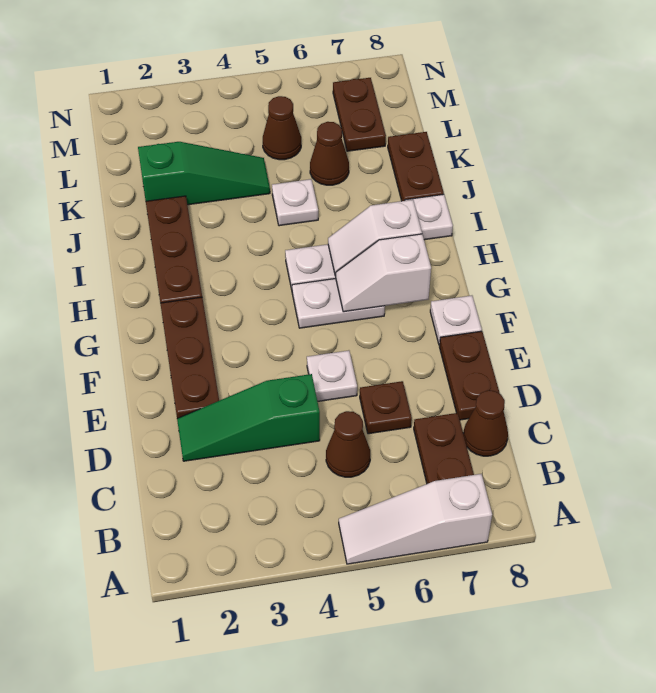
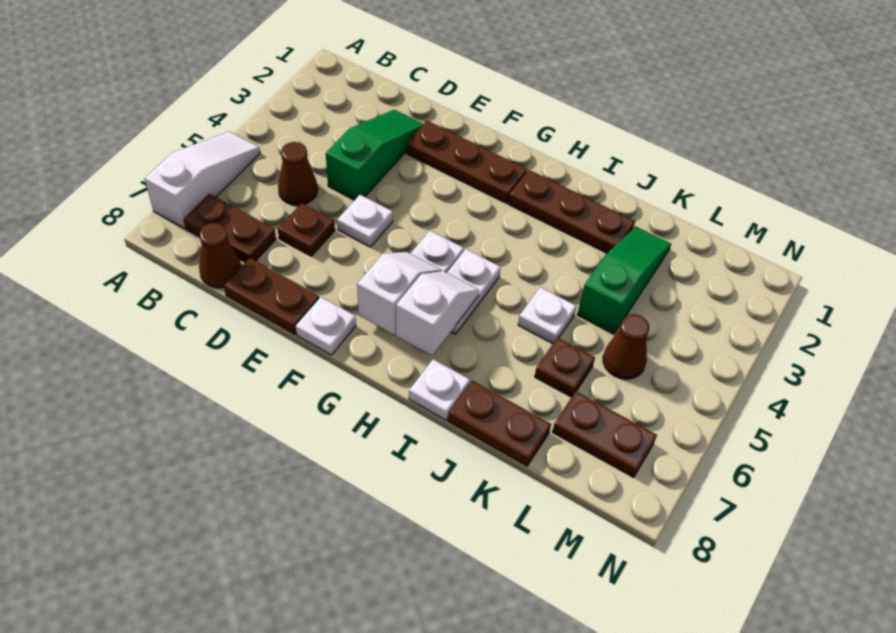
green slope K2:K4 level 1 top 2 -> green slope K2:K4 level 1 top 4
brown cone K6 level 1 -> brown plate K6 level 1

